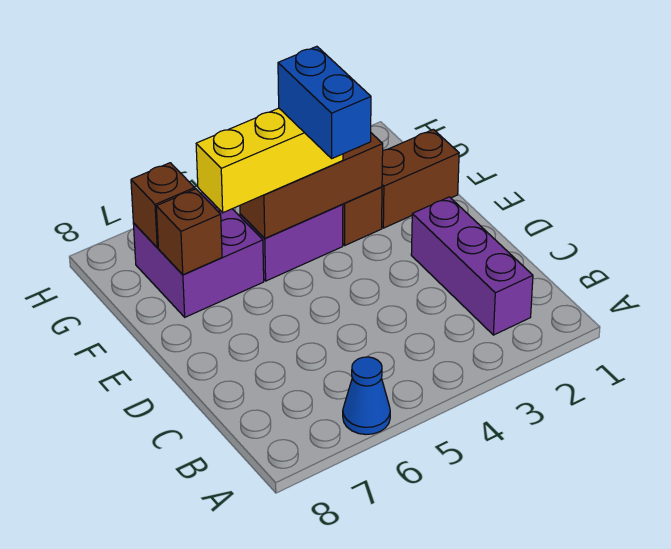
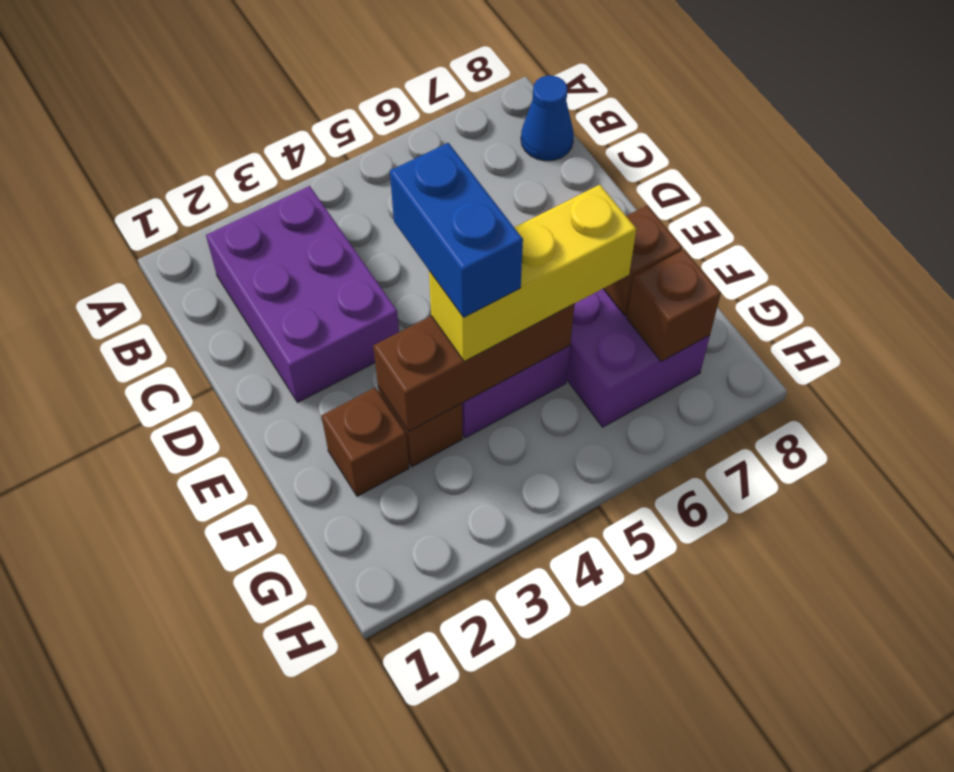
blue cone A6 level 1 -> blue cone B8 level 1
purple brick B2:D2 level 1 -> purple brick B2:D3 level 1
brown brick F1:F2 level 1 -> brown brick F2 level 1

